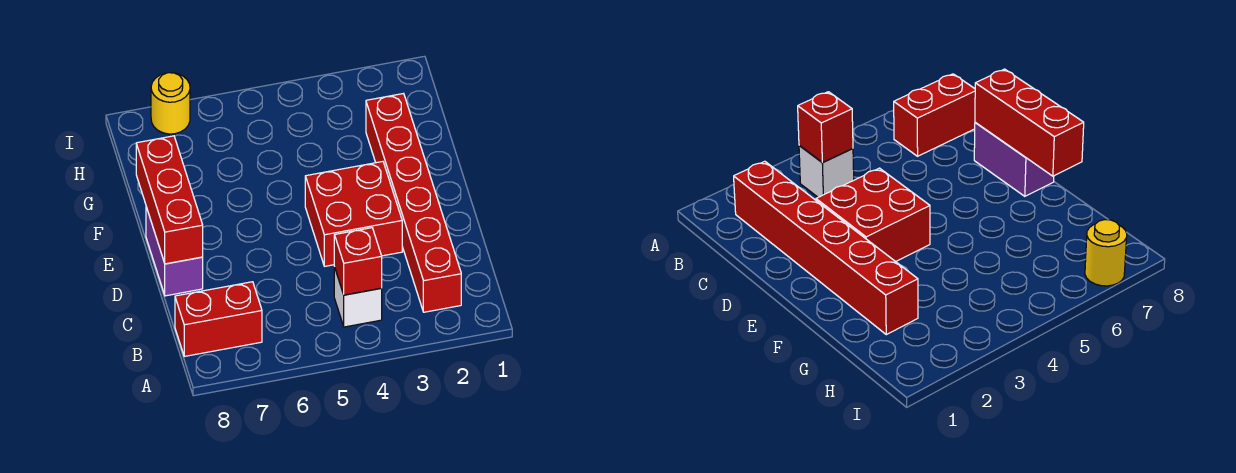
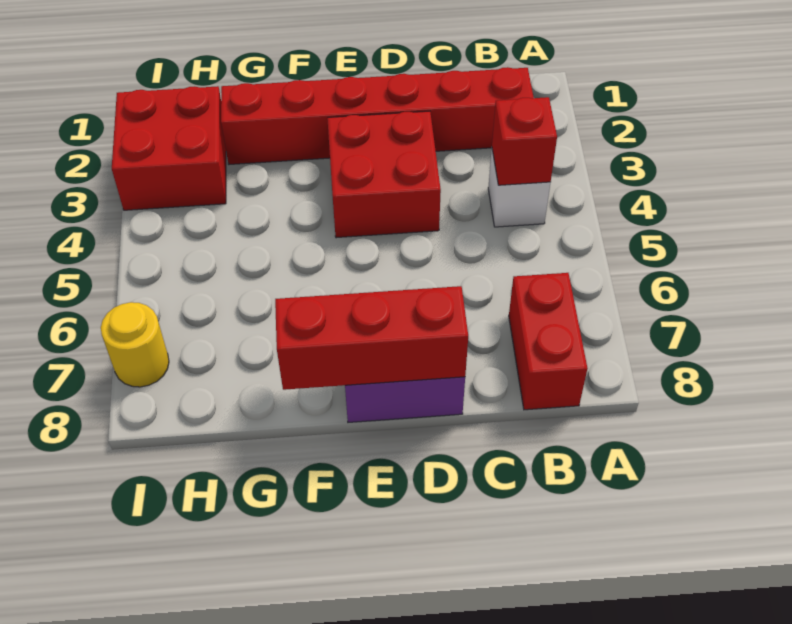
none -> red brick H2:I3 level 1

